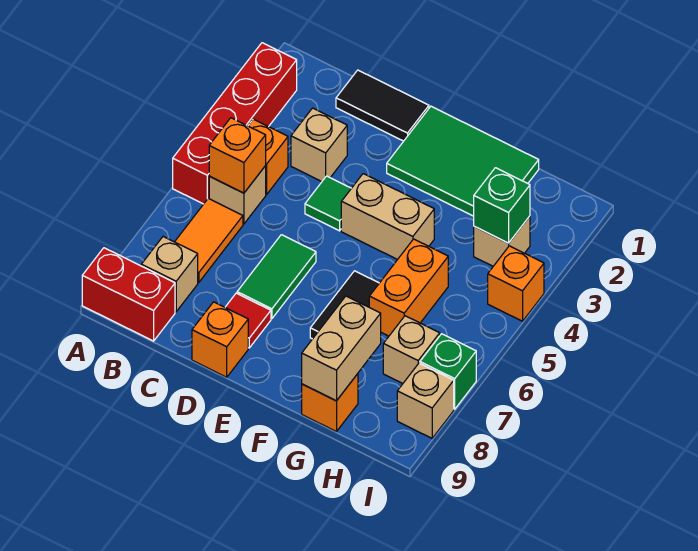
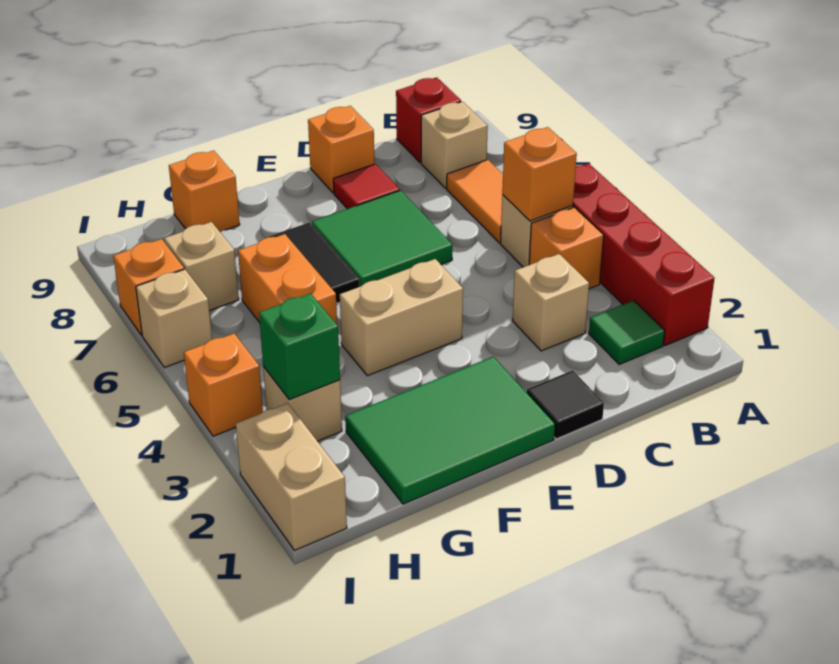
red brick A9:B9 level 1 -> red brick B9 level 1
black tile C1:D1 level 1 -> black tile D1 level 1
green tile D4 level 1 -> green tile B2 level 1
green tile D6:D7 level 1 -> green tile D6:E7 level 1
tan brick G8:G9 level 2 -> tan brick I1:I2 level 1
green brick I7 level 1 -> orange brick I7 level 1
tan brick I8 level 1 -> tan brick I6 level 1

